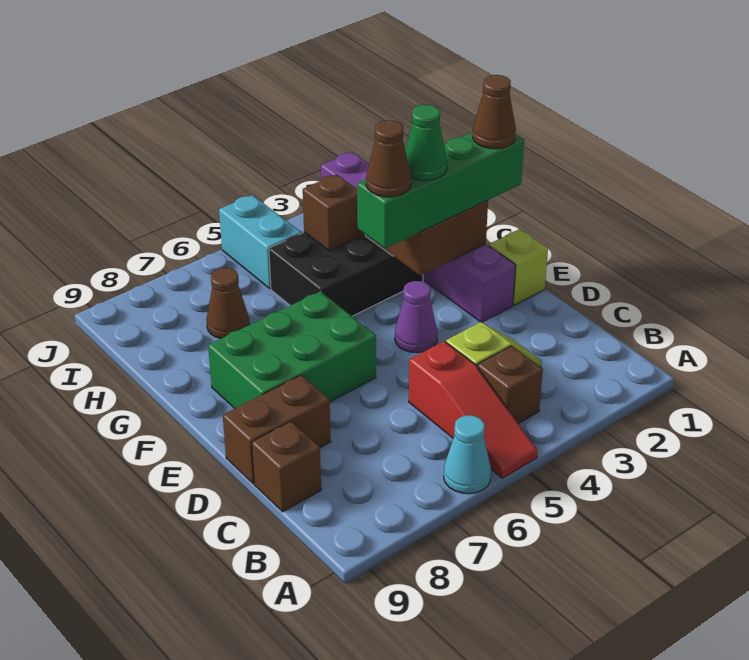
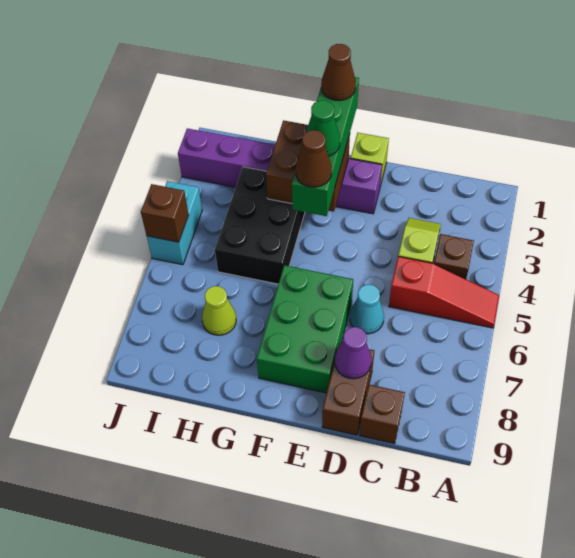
cyan cone A6 level 1 -> cyan cone D6 level 1
purple cone E4 level 1 -> purple cone D8 level 2
brown brick H4 level 2 -> brown brick J5 level 2
brown cone H7 level 1 -> lime cone H7 level 1
cyan brick I5:J5 level 1 -> cyan brick J4:J5 level 1

